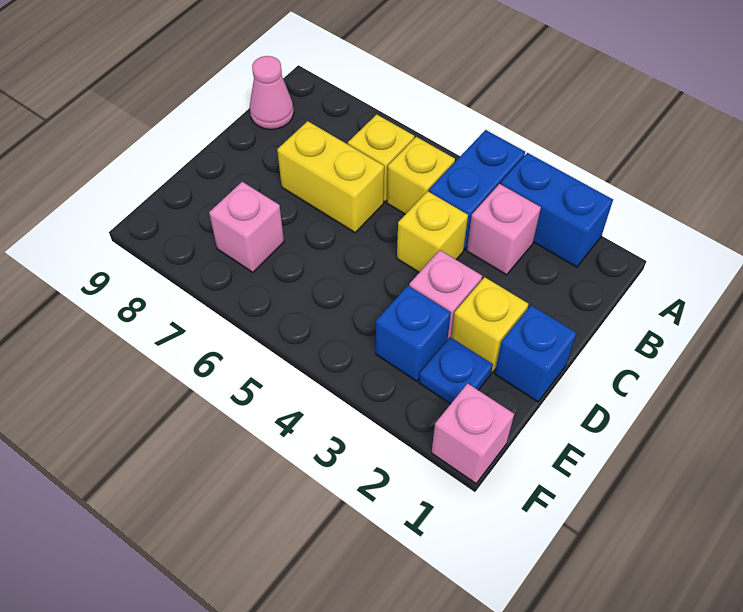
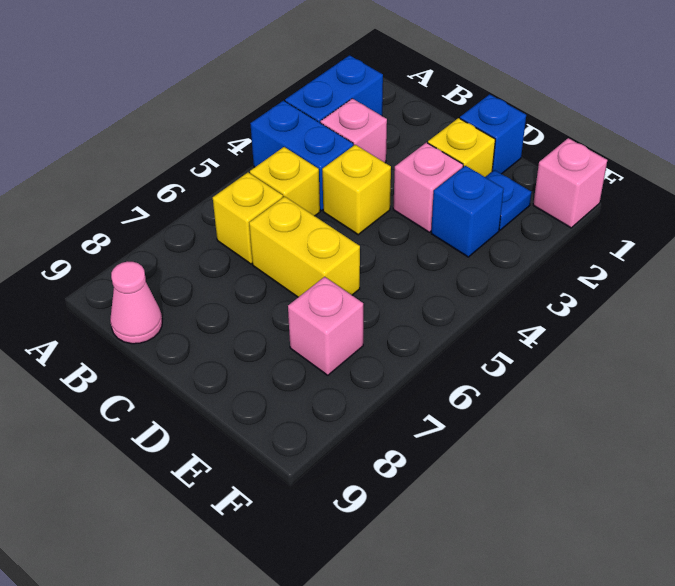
yellow brick C6:C7 level 1 -> yellow brick C6:D6 level 1

